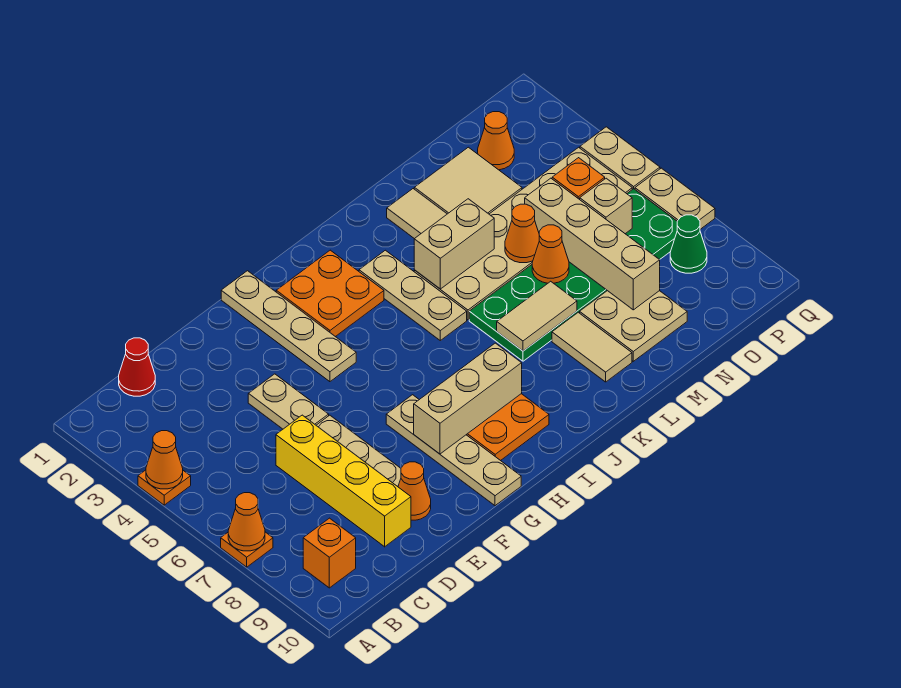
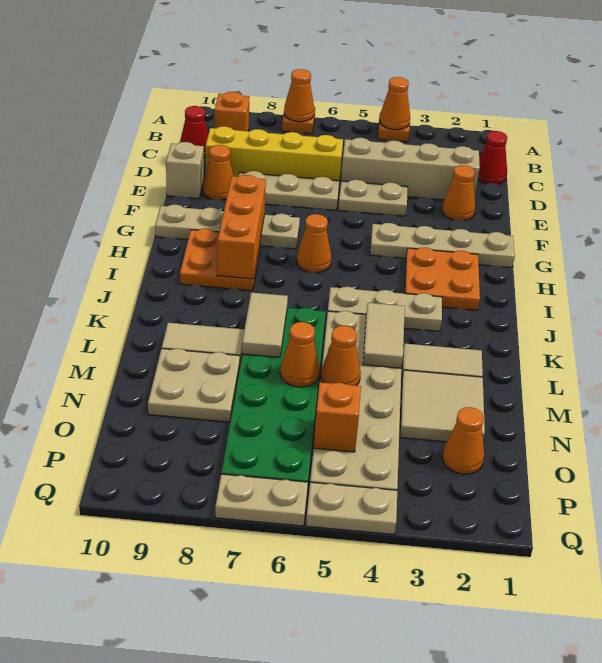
none -> red cone C10 level 1
none -> orange cone E2 level 1
tan brick G8:I8 level 2 -> orange brick G8:I8 level 2
none -> orange cone H6 level 1
tan brick K4:L4 level 2 -> tan tile K4:L4 level 2
tan brick N5:N8 level 2 -> tan brick D2:D5 level 1
tan brick O6 level 2 -> tan brick E10 level 1
green cone P8 level 1 -> none

